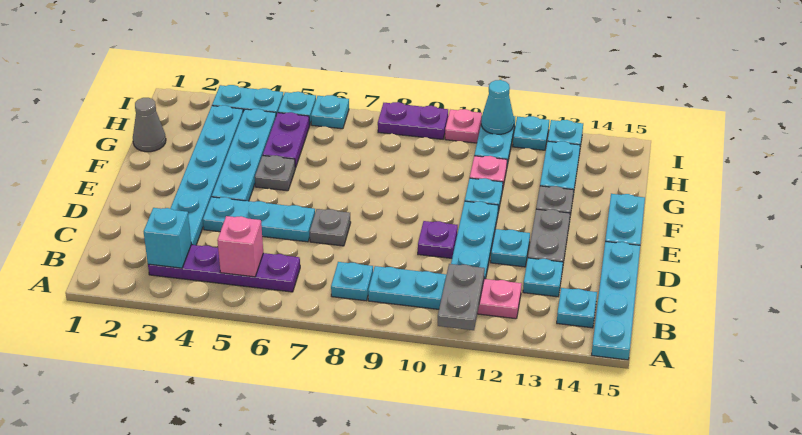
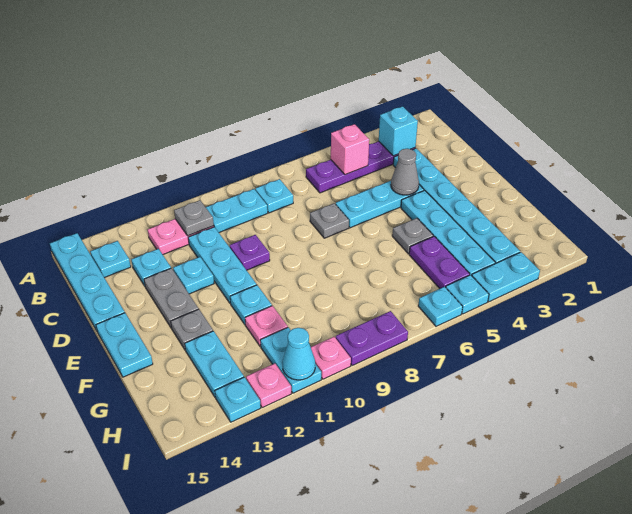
grey plate A11:B11 level 2 -> grey plate B11 level 2
grey cone G1 level 1 -> grey cone D4 level 2
cyan plate I12 level 1 -> pink plate I12 level 1

